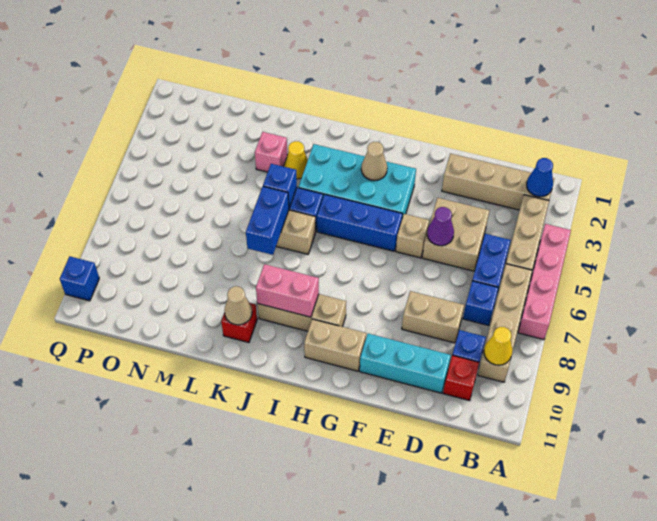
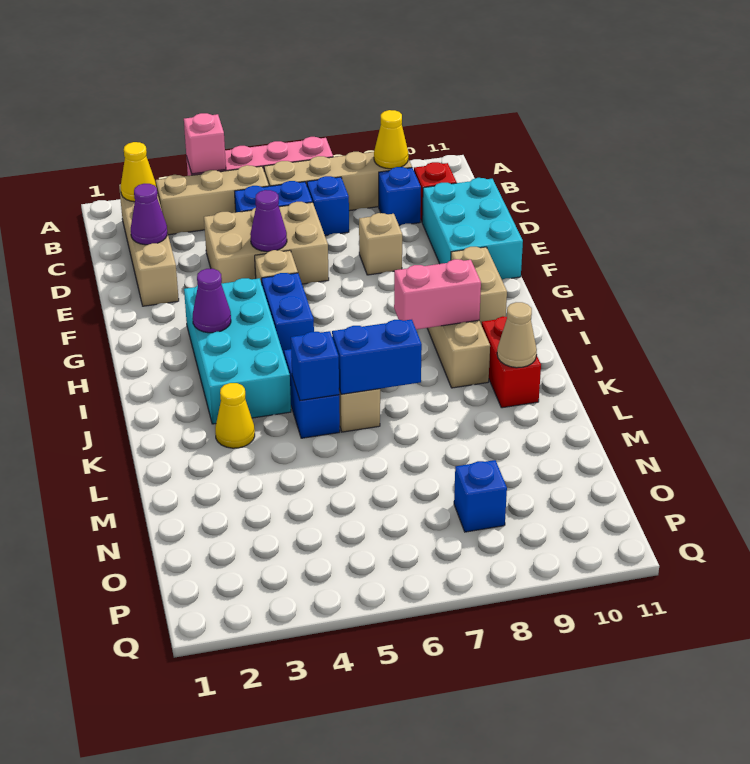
blue cone B2 level 2 -> yellow cone B2 level 2
none -> purple cone D2 level 2
tan brick D4:E5 level 1 -> tan brick D4:E6 level 1
tan brick D8:E8 level 1 -> tan brick E8 level 1
cyan brick D10:F10 level 1 -> cyan brick D10:F11 level 1
blue brick G5:I5 level 1 -> blue brick G5:H5 level 1
tan cone H3 level 2 -> purple cone H3 level 2
pink brick I9:J9 level 2 -> pink brick I8:I9 level 2
red brick K10 level 1 -> red brick J10:K10 level 1
pink brick L3 level 1 -> pink brick A4 level 2
blue brick Q10 level 1 -> blue brick O8 level 1

